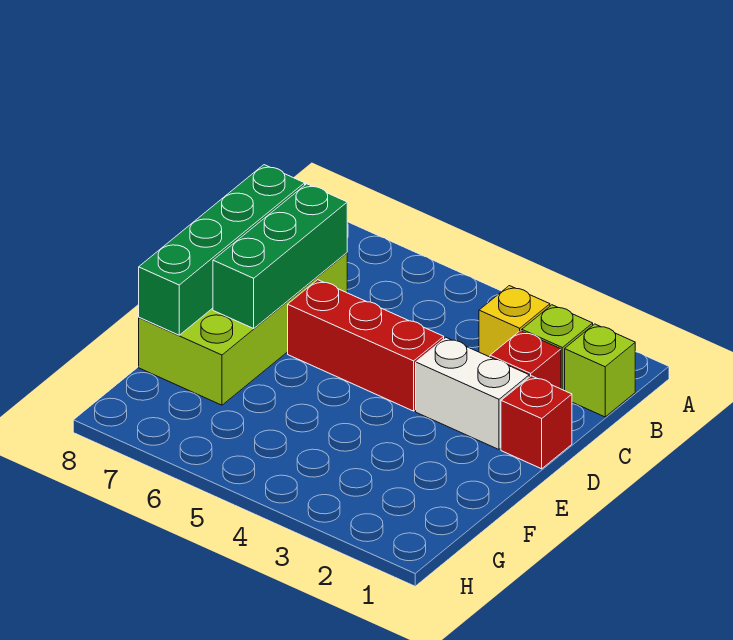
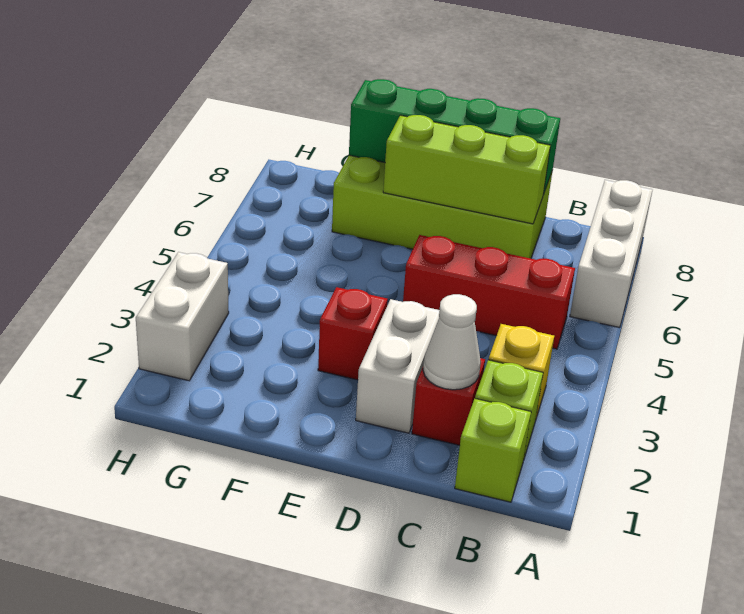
none -> white brick A6:A8 level 1
none -> white cone C2 level 2
green brick C7:E7 level 2 -> lime brick C7:E7 level 2
red brick D1 level 1 -> red brick E3 level 1
red brick D4:D6 level 1 -> red brick B5:D5 level 1
none -> white brick H2:H3 level 1

